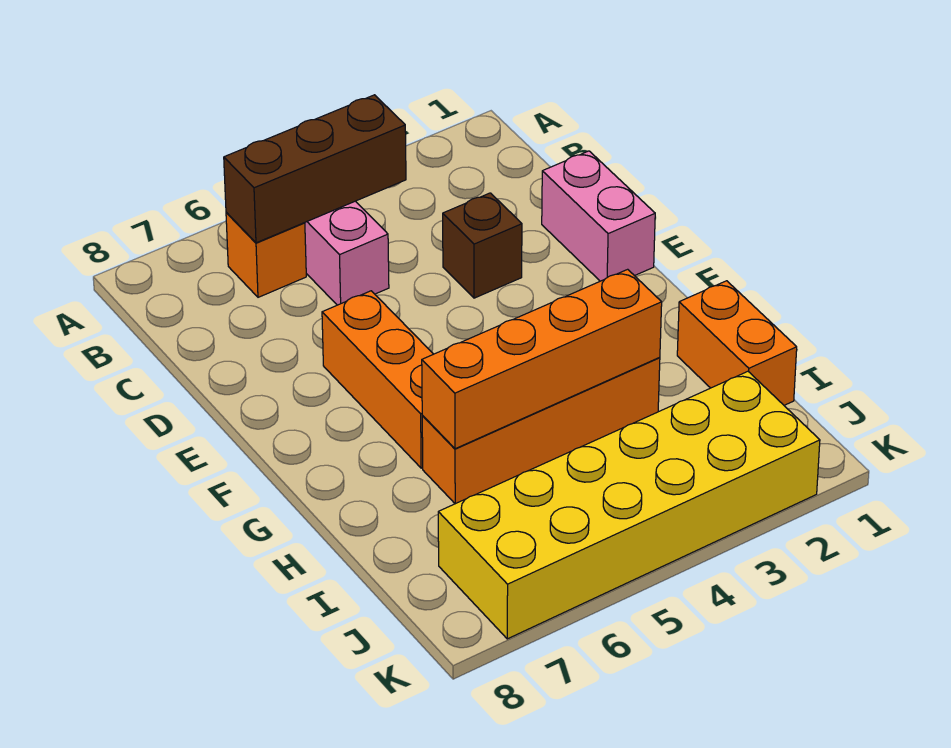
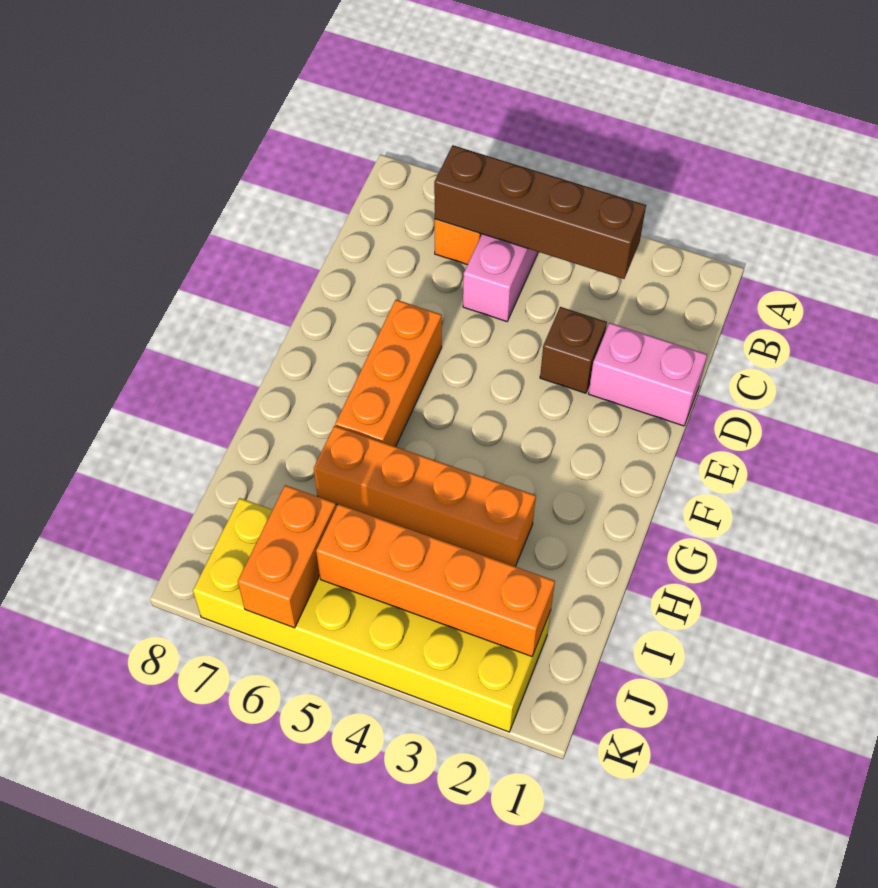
brown brick B4:B6 level 2 -> brown brick B3:B6 level 2
pink brick D1:E1 level 1 -> pink brick D1:D2 level 1
orange brick H1:I1 level 1 -> orange brick J6:K6 level 2
orange brick H3:H6 level 2 -> orange brick J2:J5 level 2

